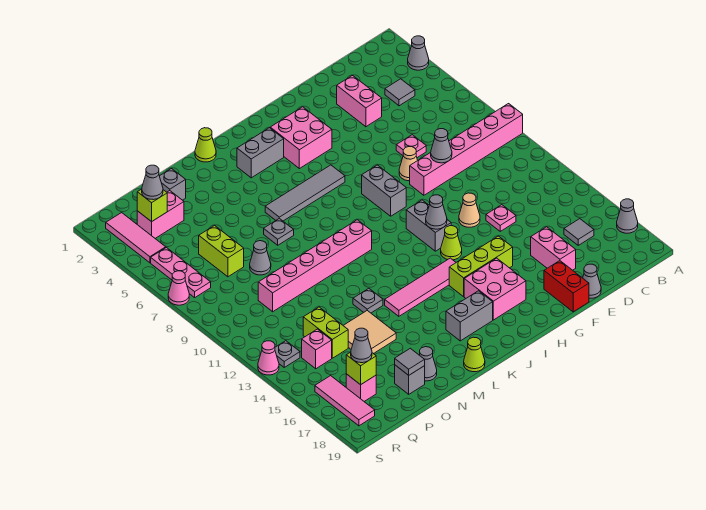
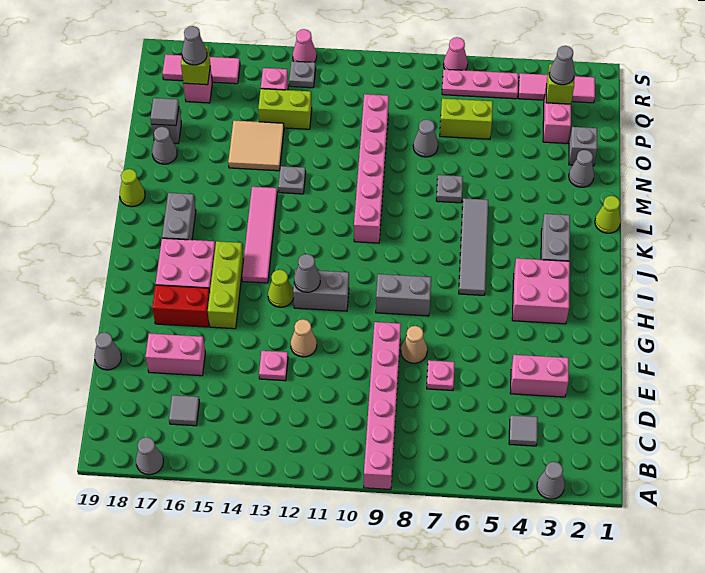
grey cone E9 level 2 -> grey cone N2 level 1
red brick F18:F19 level 1 -> red brick G16:G17 level 1

